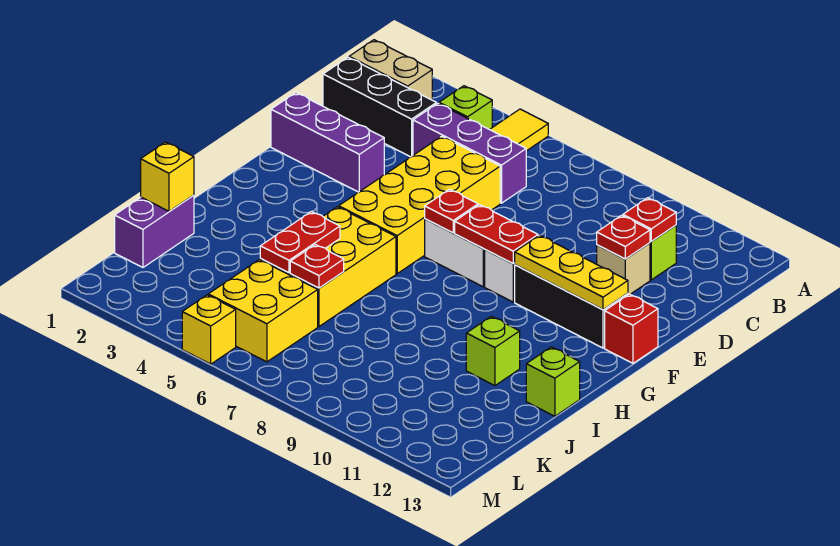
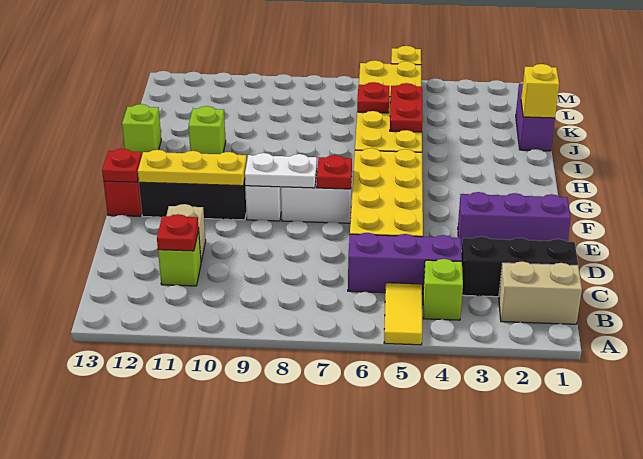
red plate D11 level 2 -> red plate F13 level 2
red plate F8:F9 level 2 -> white plate F8:F9 level 2

